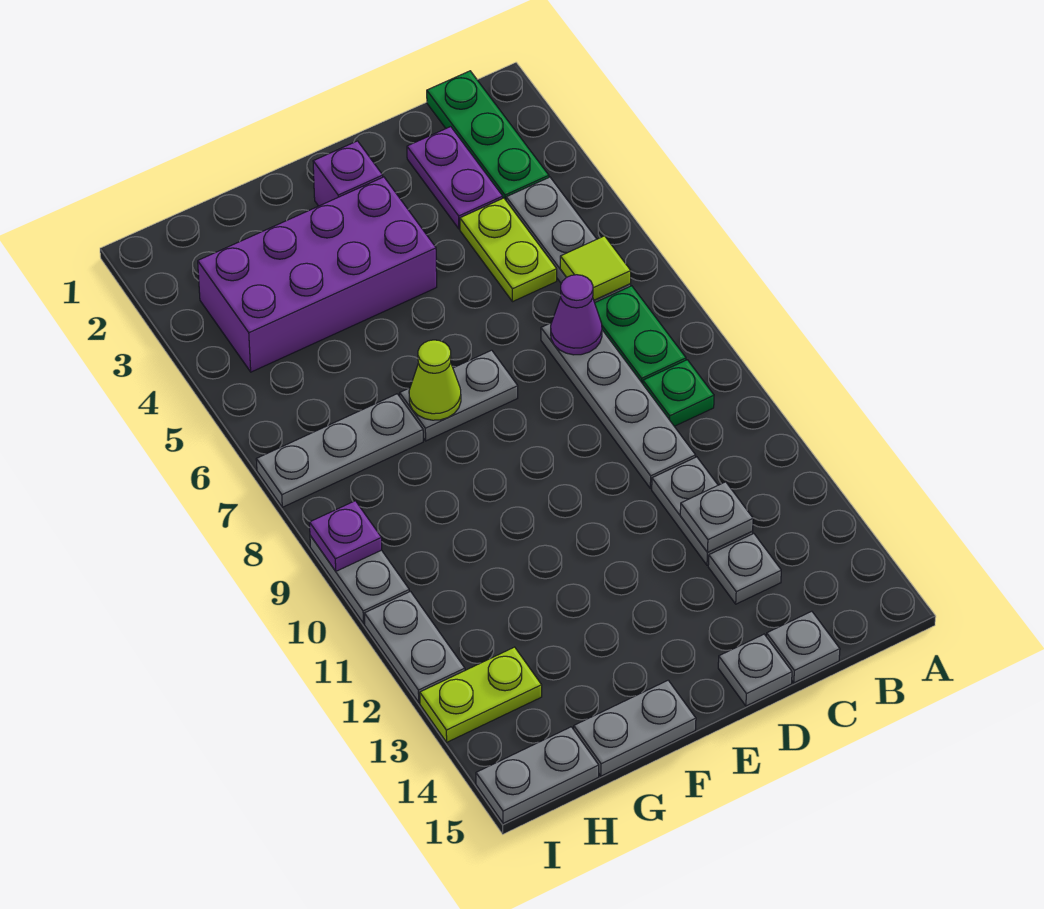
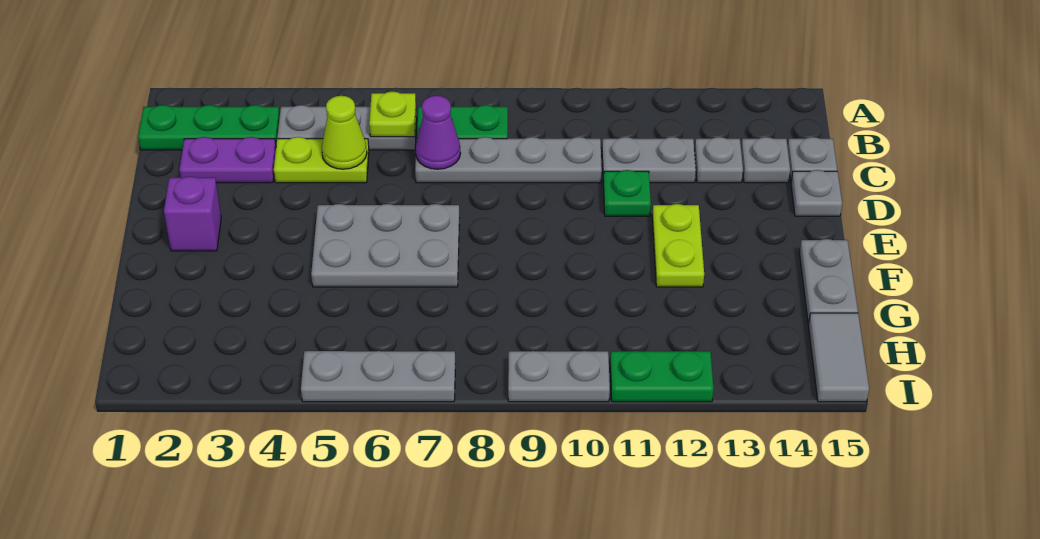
lime tile B6 level 2 -> lime plate B6 level 2
green plate B9 level 1 -> green plate D11 level 1
grey plate C12 level 2 -> grey plate C14 level 1
purple brick E3:H4 level 1 -> none
grey plate E7:F7 level 1 -> grey plate E5:F7 level 1
lime cone F7 level 2 -> lime cone C5 level 2
grey plate G7:I7 level 1 -> grey plate I5:I7 level 1
lime plate H13:I13 level 1 -> lime plate E12:F12 level 1
grey plate H15:I15 level 1 -> grey tile H15:I15 level 1
purple plate I9 level 2 -> none
grey plate I11:I12 level 1 -> green plate I11:I12 level 1

